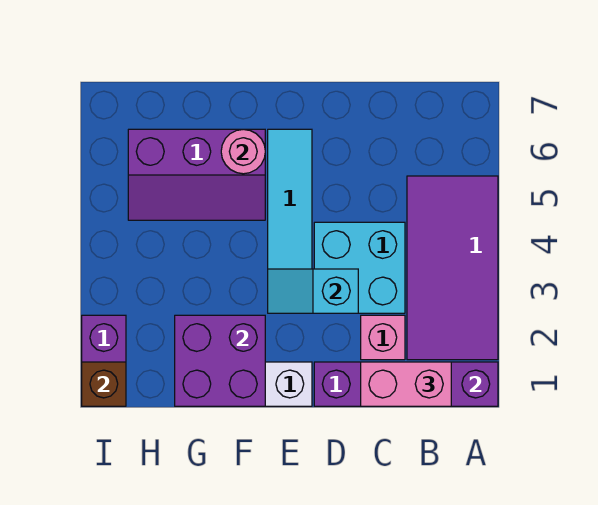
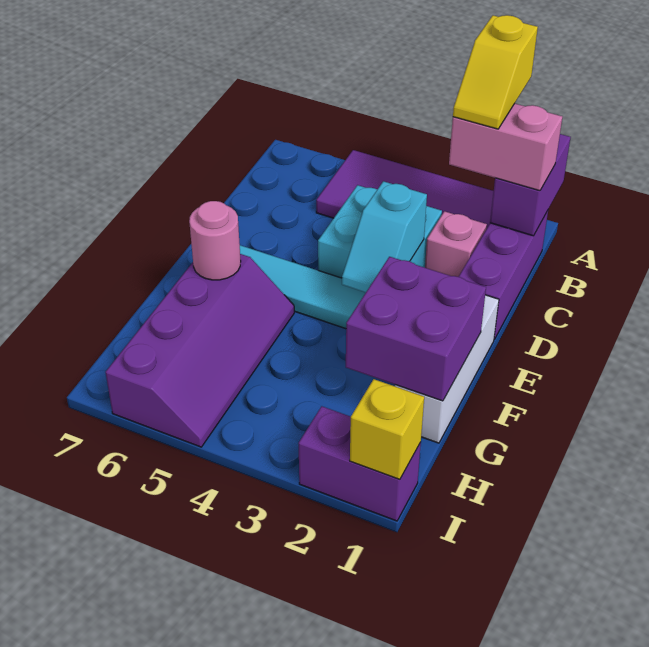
none -> yellow slope A2:B2 level 4 top A
pink brick B1:C1 level 3 -> pink brick B1:B2 level 3
purple slope F5:H6 level 1 top 6 -> purple slope F5:I6 level 1 top 6
brown brick I1 level 2 -> yellow brick I1 level 2

